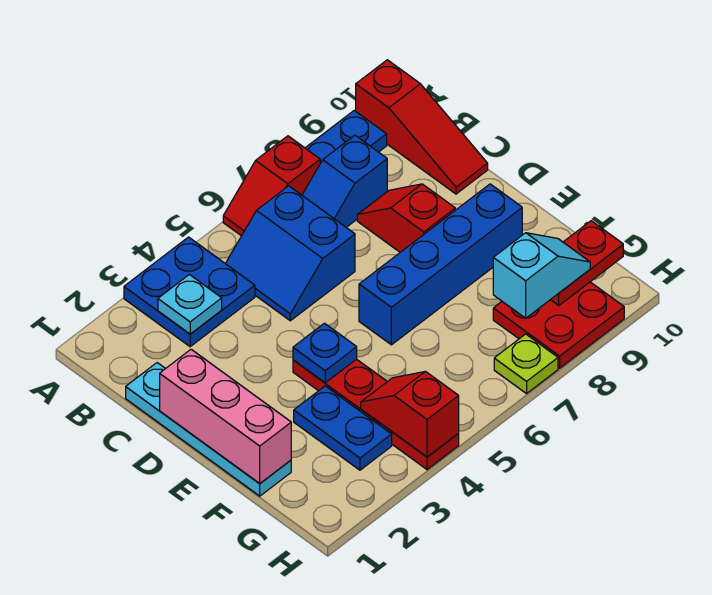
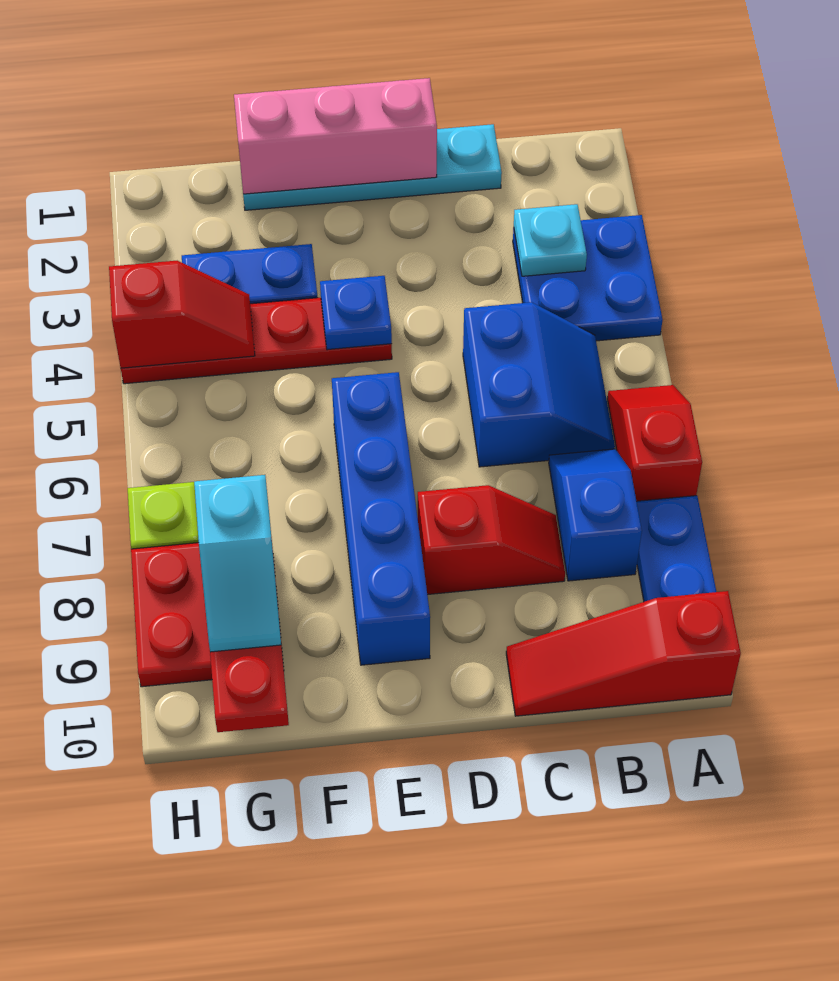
blue slope B5:C6 level 1 top 6 -> blue slope B5:C6 level 1 top C

